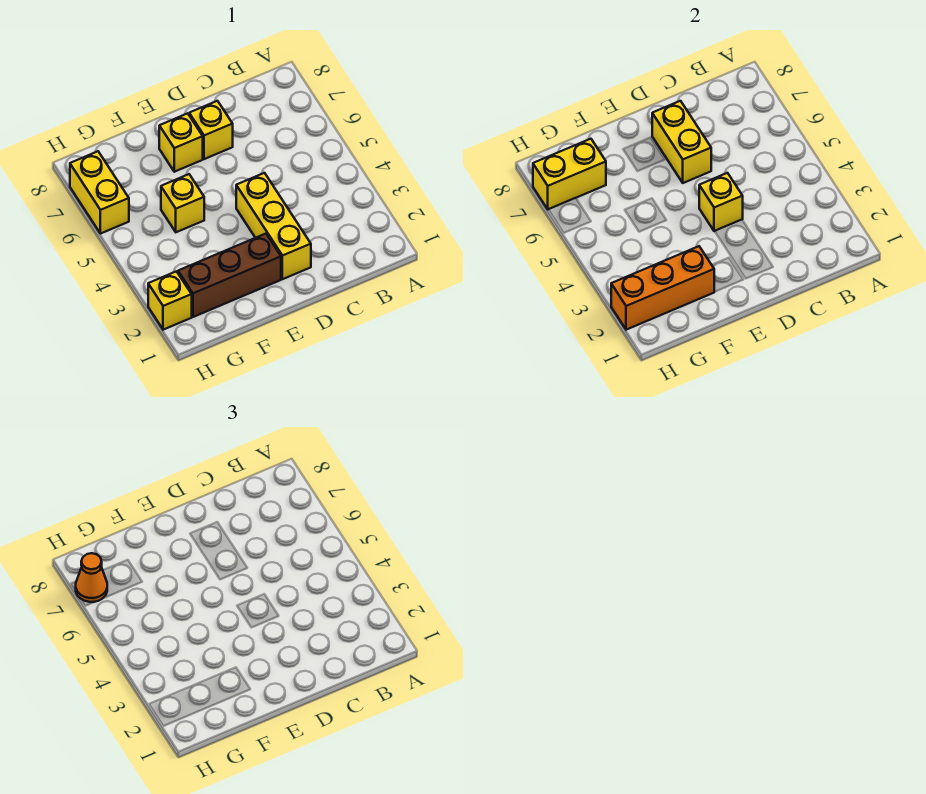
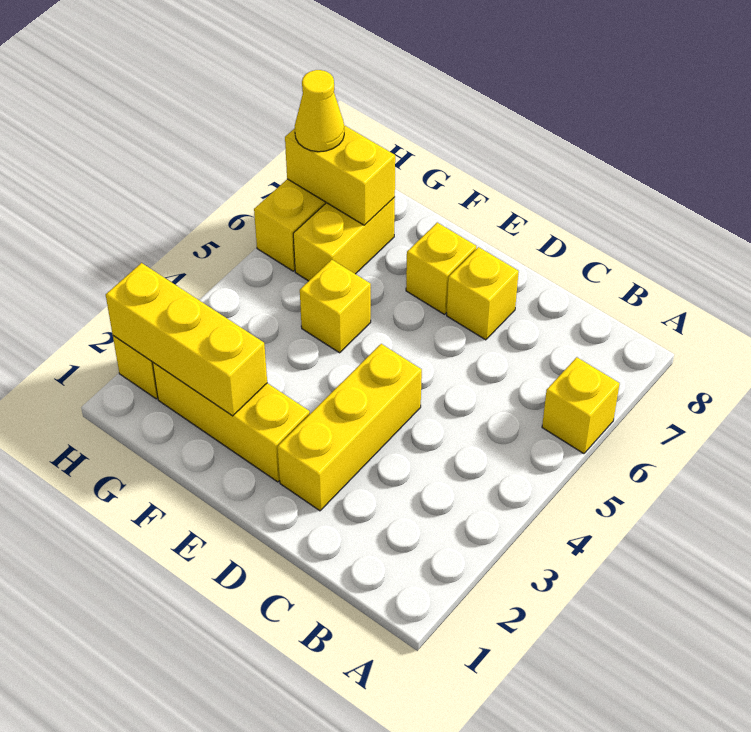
yellow brick D4 level 2 -> yellow brick A6 level 1
yellow brick D6:D7 level 2 -> yellow brick G6:G7 level 1
brown brick E2:G2 level 1 -> yellow brick E2:G2 level 1
orange brick F2:H2 level 2 -> yellow brick F2:H2 level 2
orange cone H7 level 3 -> yellow cone H7 level 3

